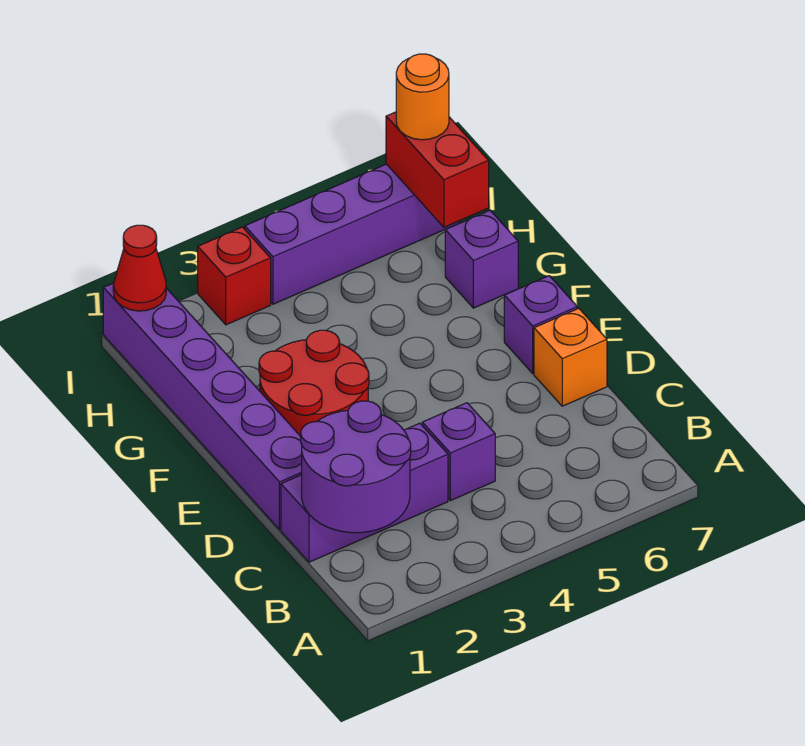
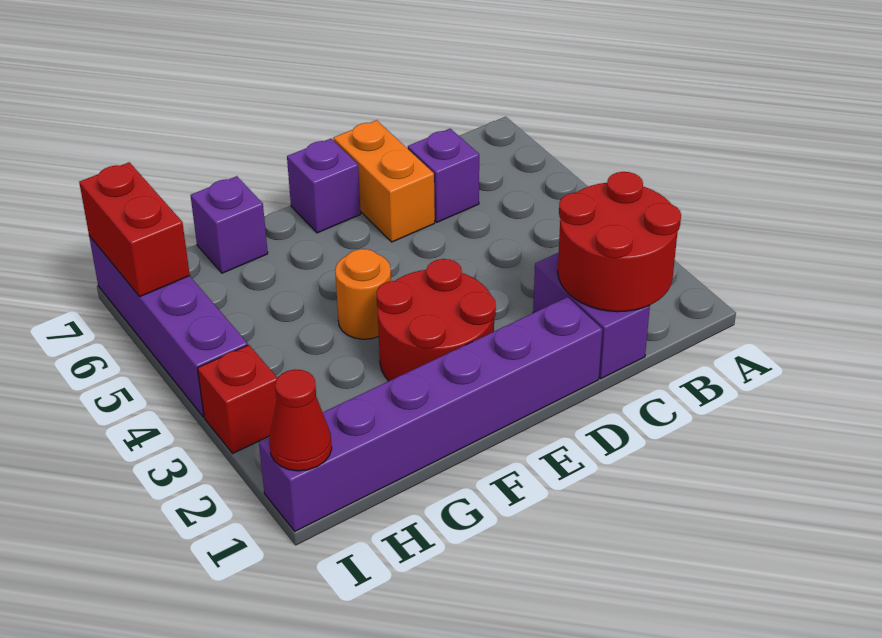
purple round brick B1:C2 level 2 -> red round brick B1:C2 level 2
purple brick C1:C3 level 1 -> purple brick C1:C2 level 1
purple brick C4 level 1 -> purple brick C6 level 1
orange brick D7 level 1 -> orange brick D6:D7 level 1
red brick H7:I7 level 2 -> red brick I6:I7 level 2
orange round brick I7 level 3 -> orange round brick F4 level 1

